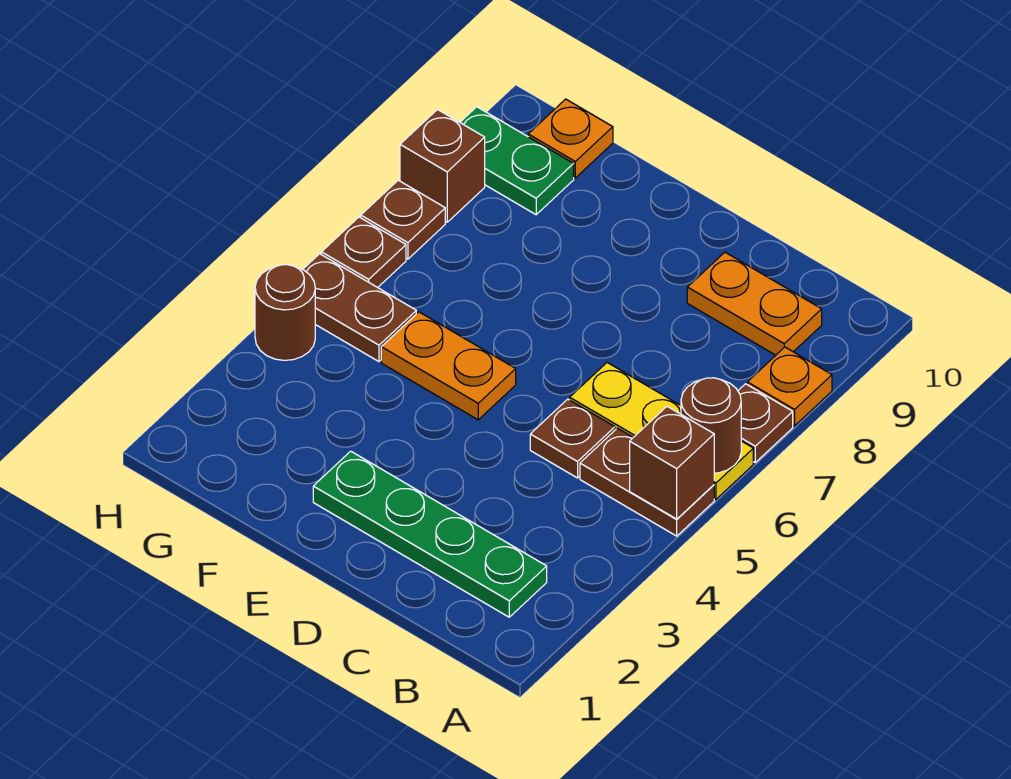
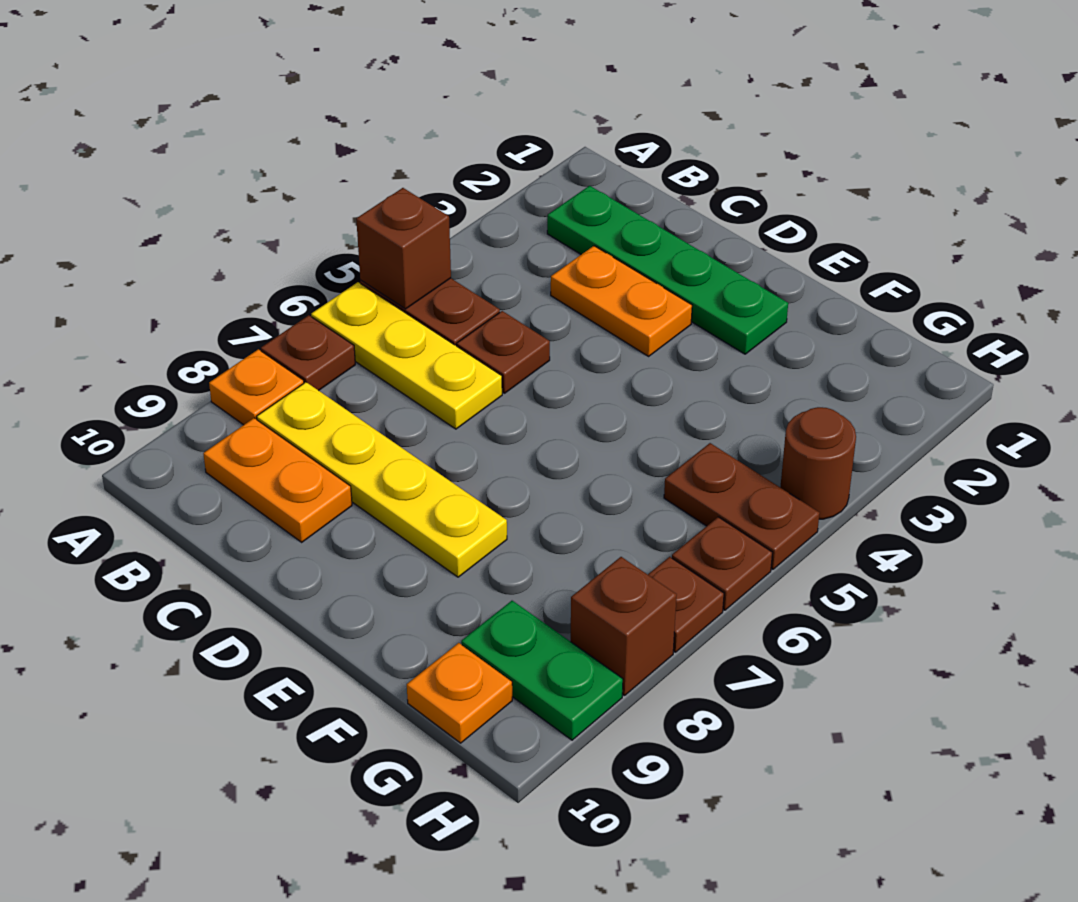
brown round brick A6 level 2 -> none
none -> yellow plate B8:E8 level 1
orange plate E5:F5 level 1 -> orange plate C3:D3 level 1

